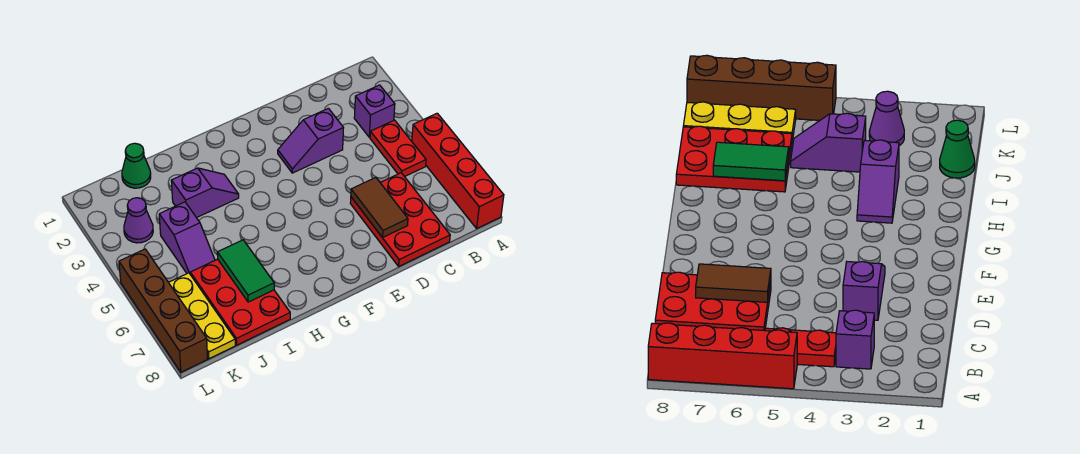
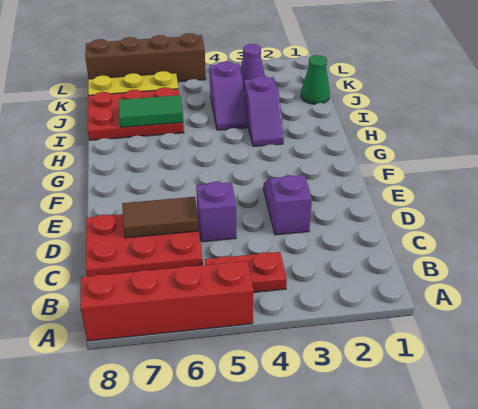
purple brick B3 level 1 -> purple brick D5 level 1
purple slope J4:J5 level 1 top 4 -> purple slope I4:J4 level 1 top J

